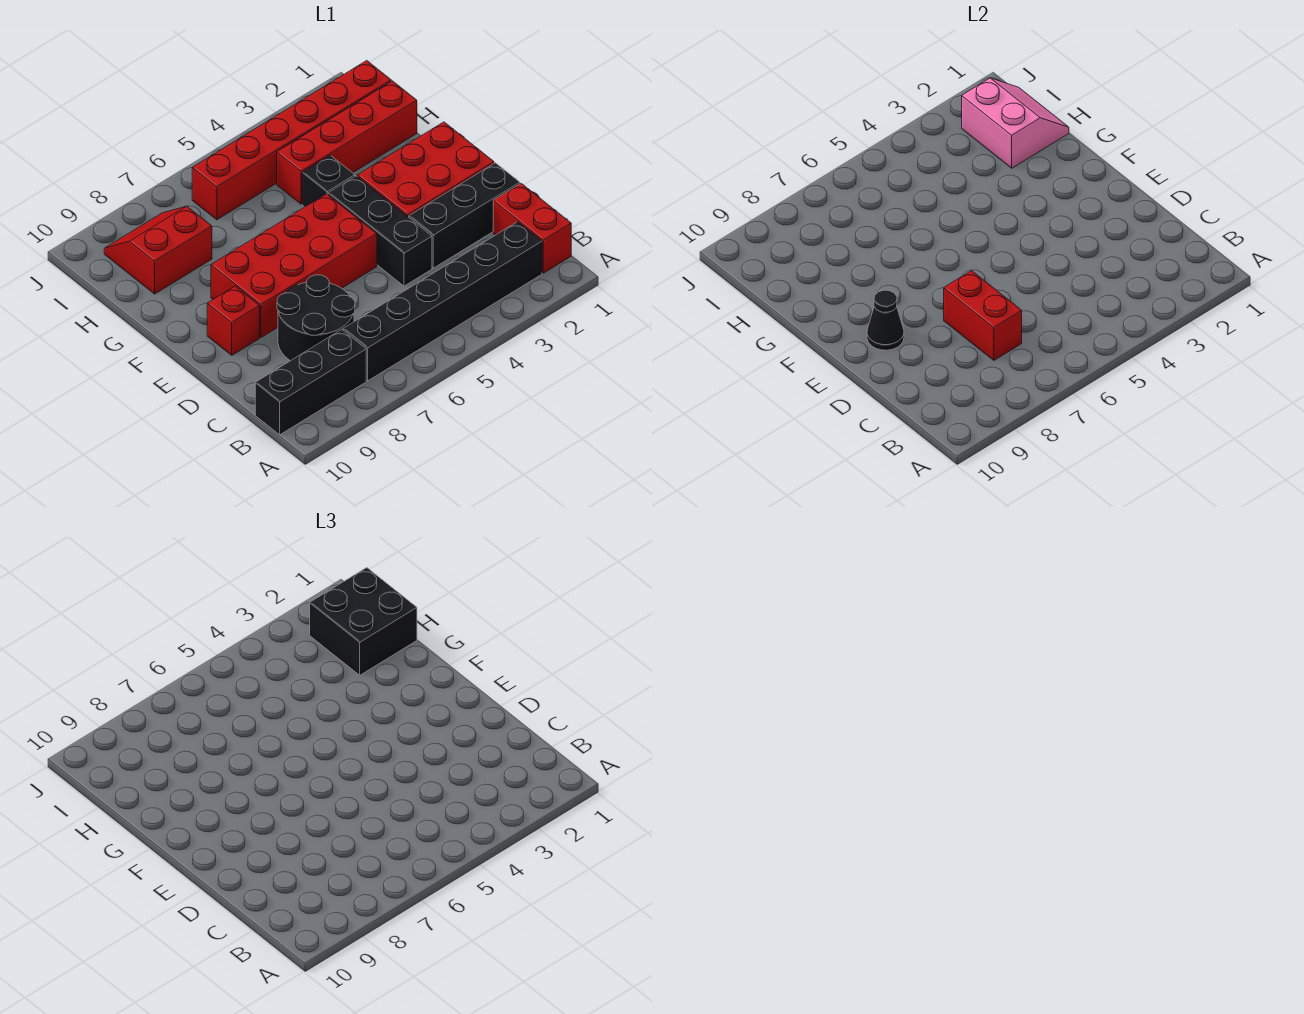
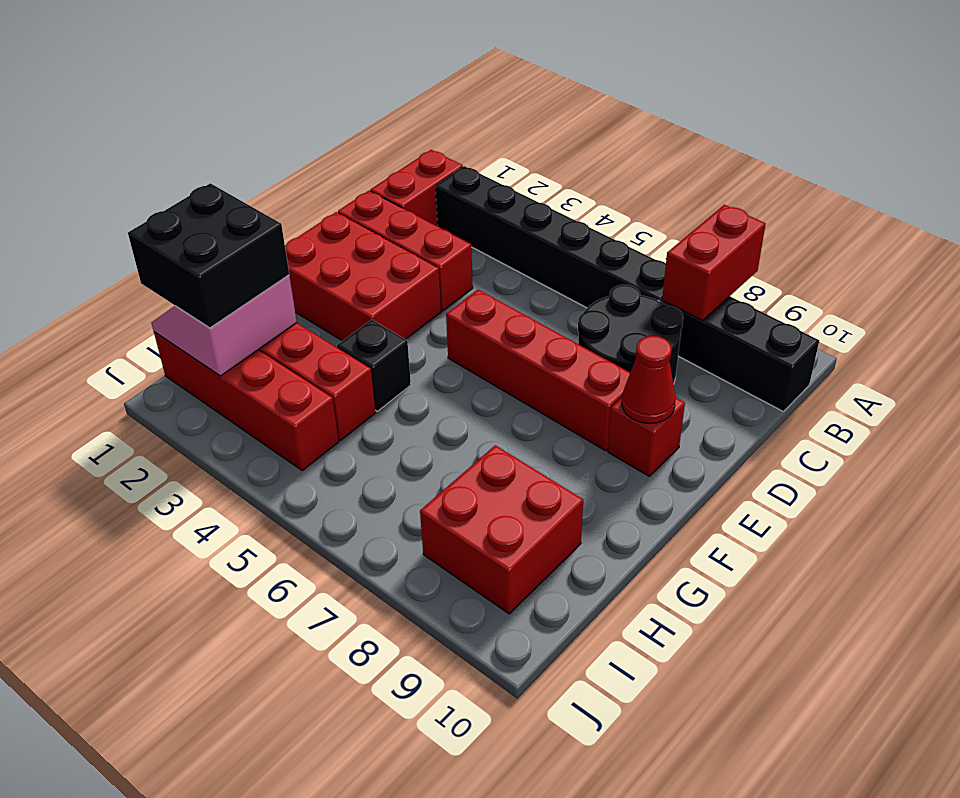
red brick C7:D7 level 2 -> red brick A8:B8 level 2
black brick D1:D3 level 1 -> red brick D1:D3 level 1
black brick D4:F4 level 1 -> none
red brick E5:F8 level 1 -> red brick E5:E8 level 1
black cone E9 level 2 -> red cone E9 level 2
red slope H8:I9 level 1 top H -> red brick H8:I9 level 1
red brick I1:I6 level 1 -> red brick I1:I4 level 1

